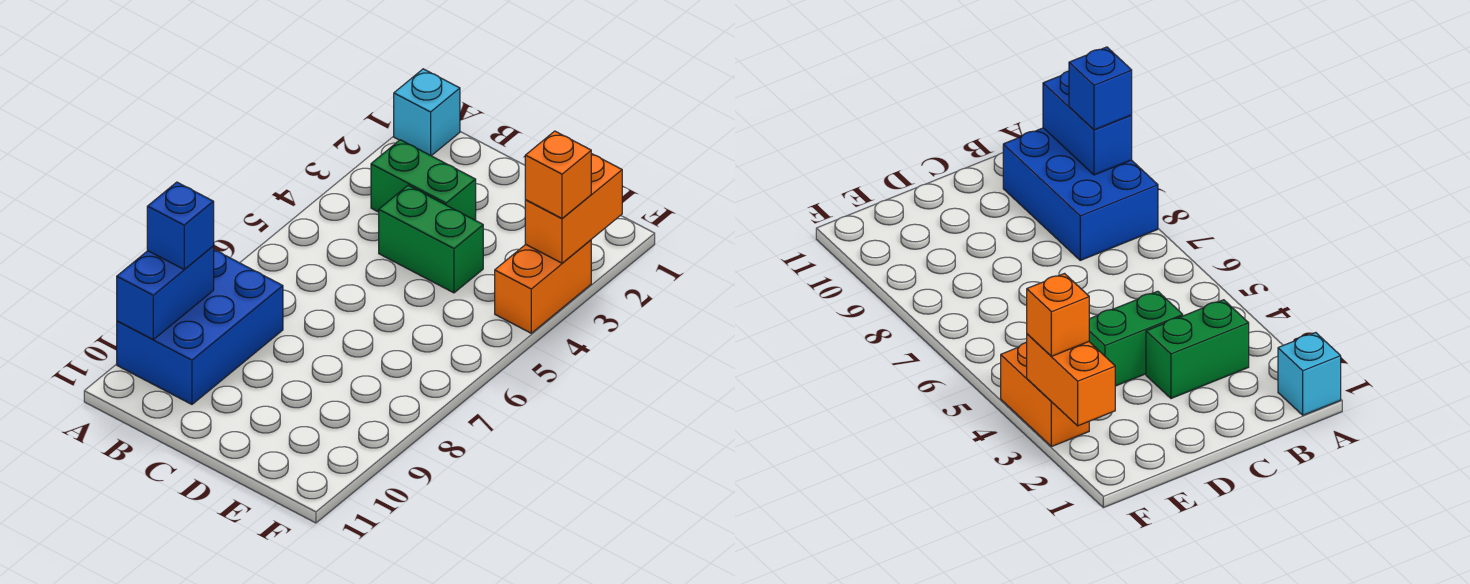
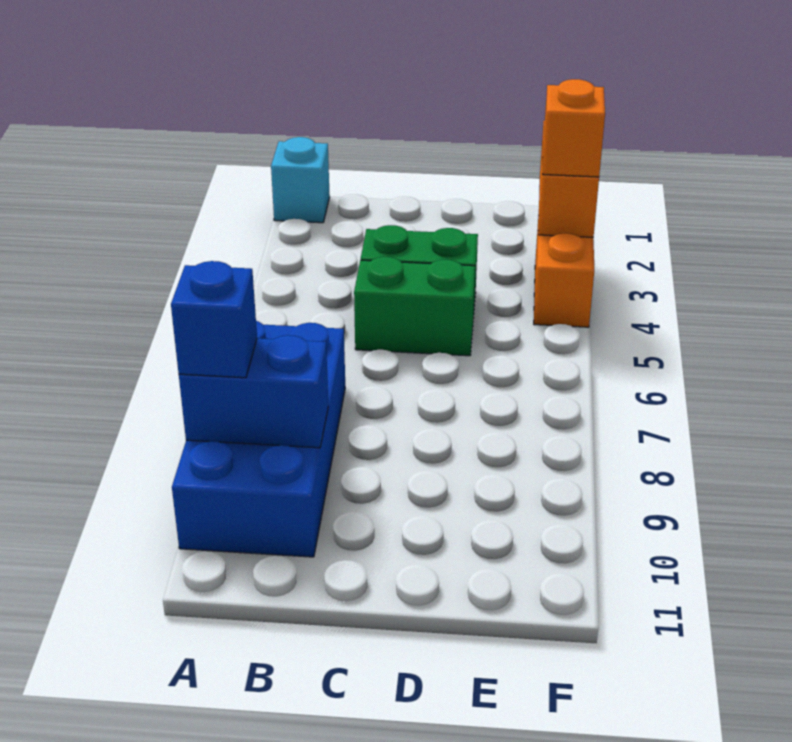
blue brick A8:B10 level 1 -> blue brick A7:B10 level 1
blue brick A9:A10 level 2 -> blue brick A9:B9 level 2
green brick B3:C3 level 1 -> green brick C5:D5 level 1

